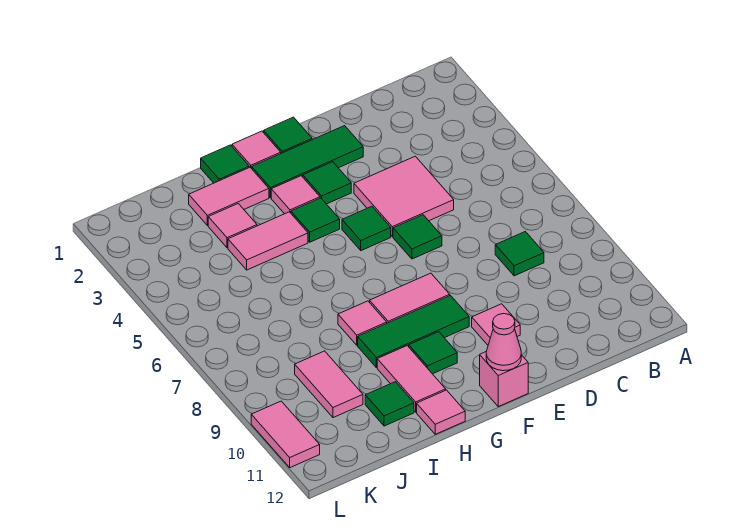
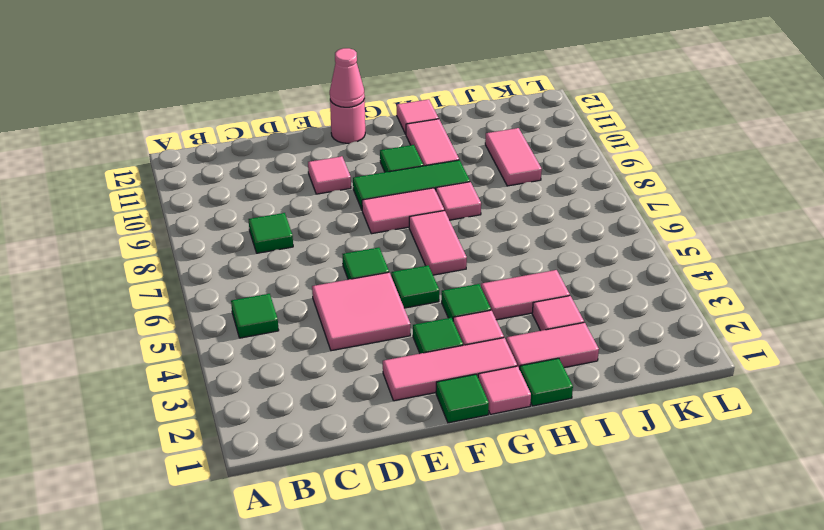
green tile E2:G2 level 1 -> pink tile E2:G2 level 1
pink brick F12 level 1 -> pink round brick F12 level 1
green tile I11 level 1 -> green tile B5 level 1
pink tile L10:L11 level 1 -> pink tile G6:G7 level 1

